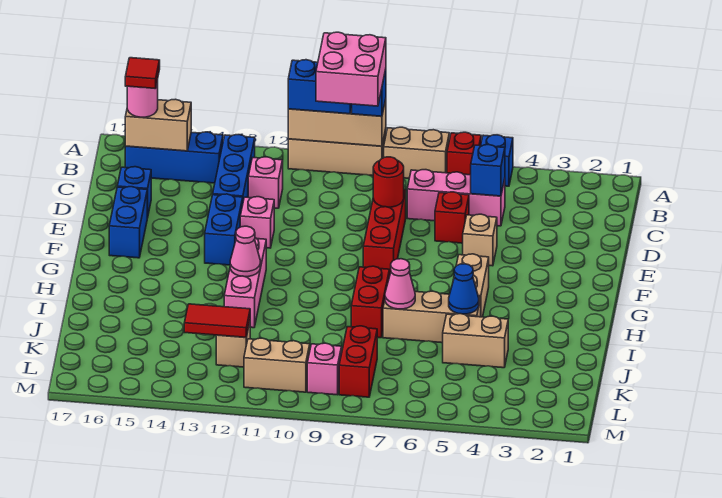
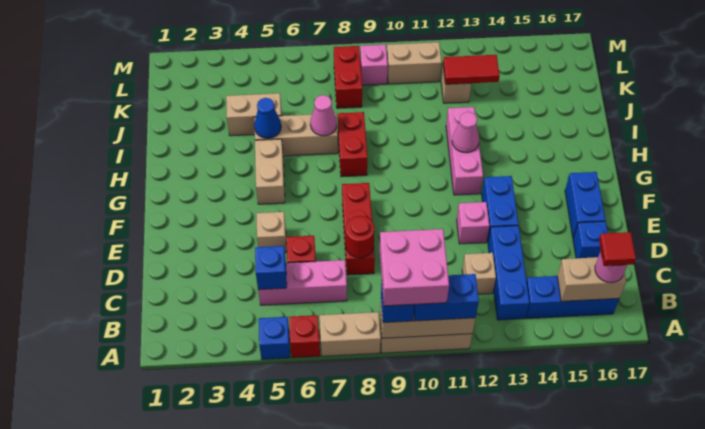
pink brick C12 level 1 -> tan brick C12 level 1

